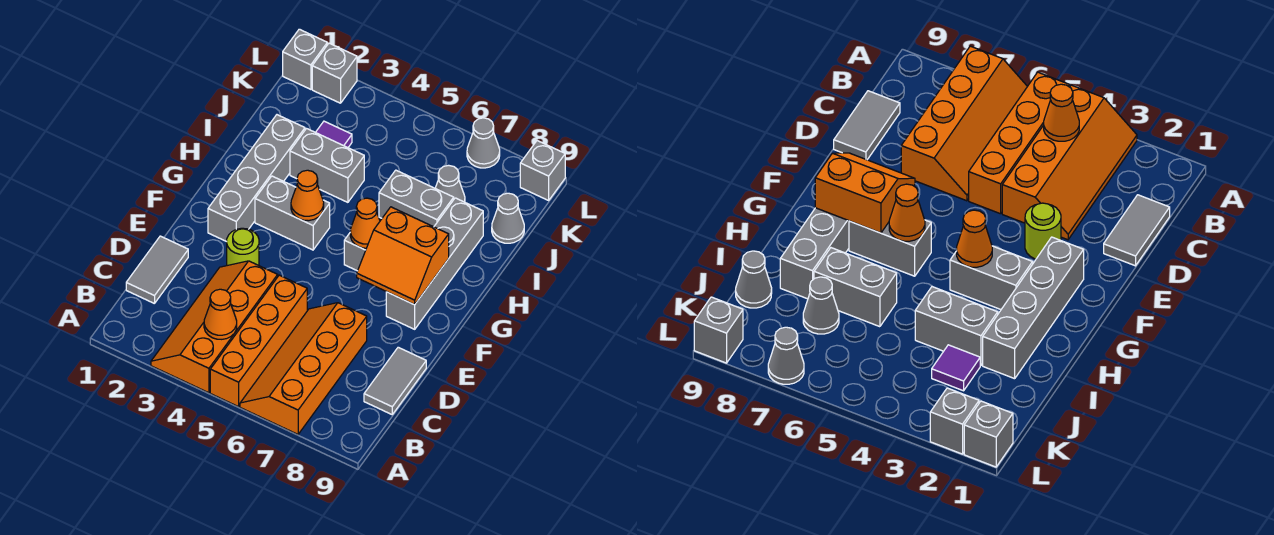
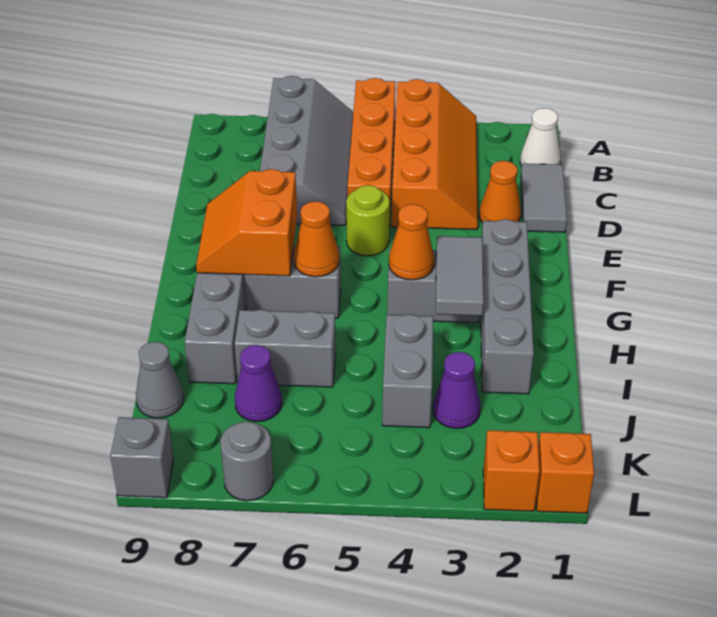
orange slope A6:D7 level 1 top 7 -> grey slope A6:D7 level 1 top 7
none -> white cone B1 level 1
orange cone B4 level 2 -> orange cone D2 level 1
grey tile C9:D9 level 1 -> grey tile G3:H3 level 2
lime round brick E3 level 1 -> lime round brick E5 level 1
orange slope F7:G8 level 2 top G -> orange slope F7:G8 level 2 top 7
grey brick I3:I4 level 1 -> grey brick I4:J4 level 1
purple tile J3 level 1 -> purple cone J3 level 1
grey cone J7 level 1 -> purple cone J7 level 1
grey brick L1 level 1 -> orange brick L1 level 1
grey brick L2 level 1 -> orange brick L2 level 1
grey cone L7 level 1 -> grey round brick L7 level 1

